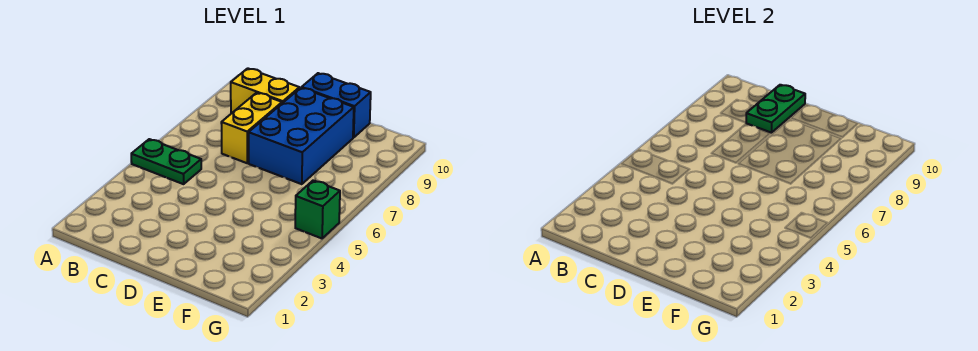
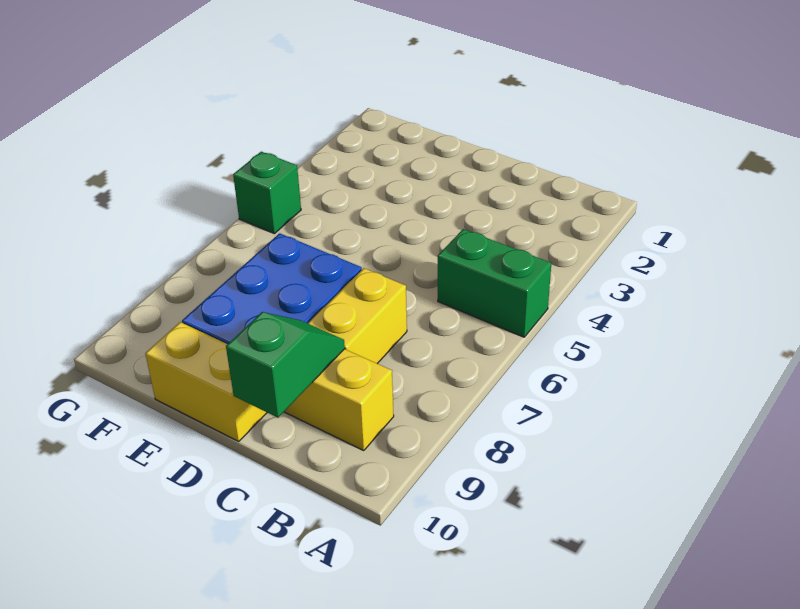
green plate A5:B5 level 1 -> green brick A5:B5 level 1
green plate C9:C10 level 2 -> green slope C9:C10 level 2 top 10
blue brick D10:E10 level 1 -> yellow brick D10:E10 level 1

